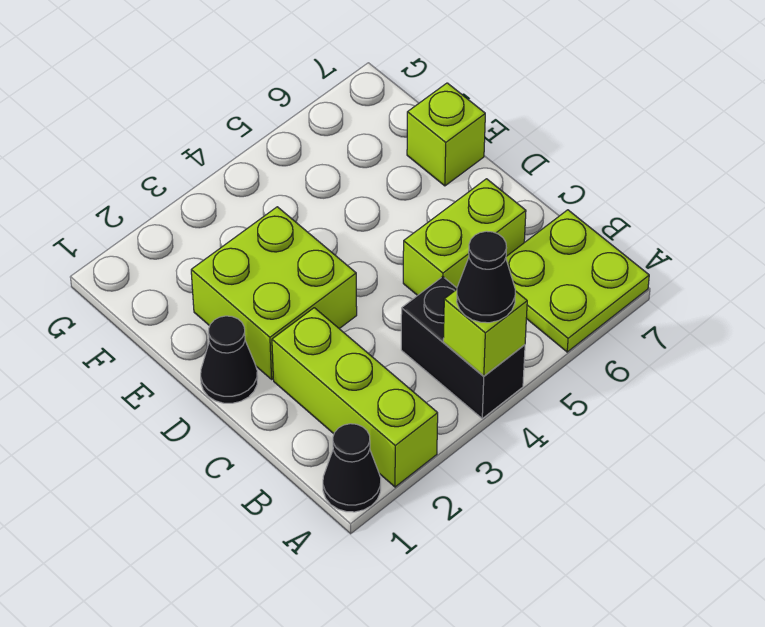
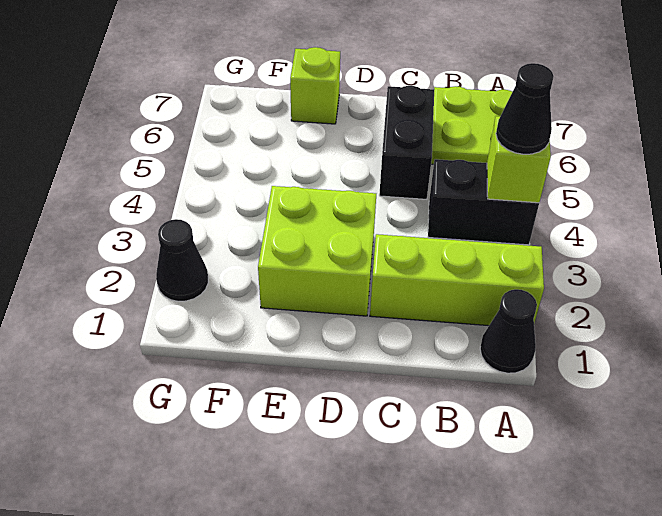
lime brick C5:C6 level 1 -> black brick C5:C6 level 1
black cone D1 level 1 -> black cone G2 level 1

